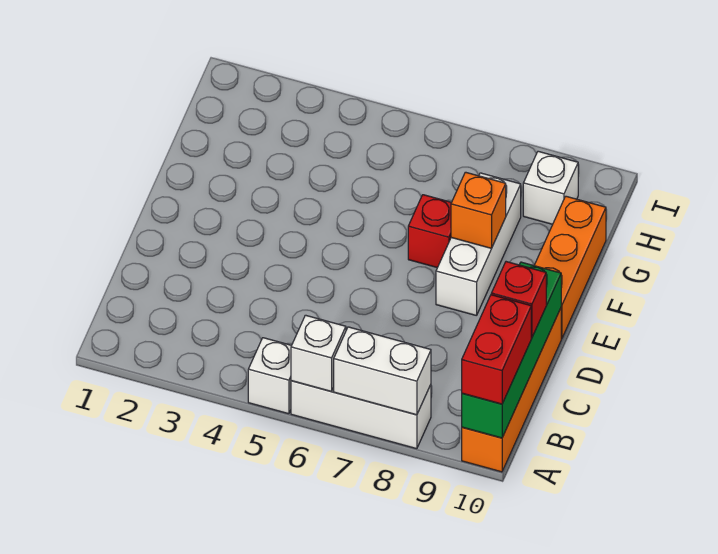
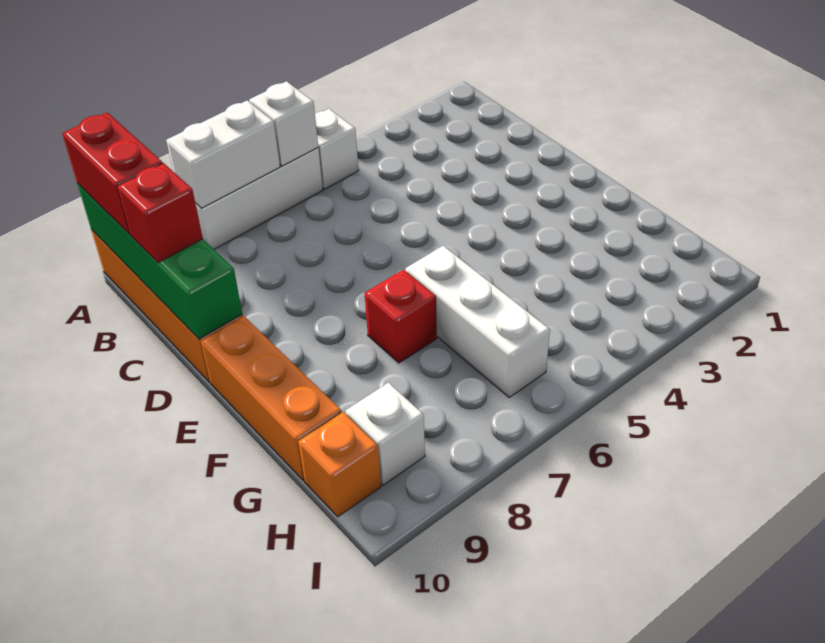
white brick E8:G8 level 1 -> white brick F6:H6 level 1
orange brick F8 level 2 -> orange brick H10 level 1

